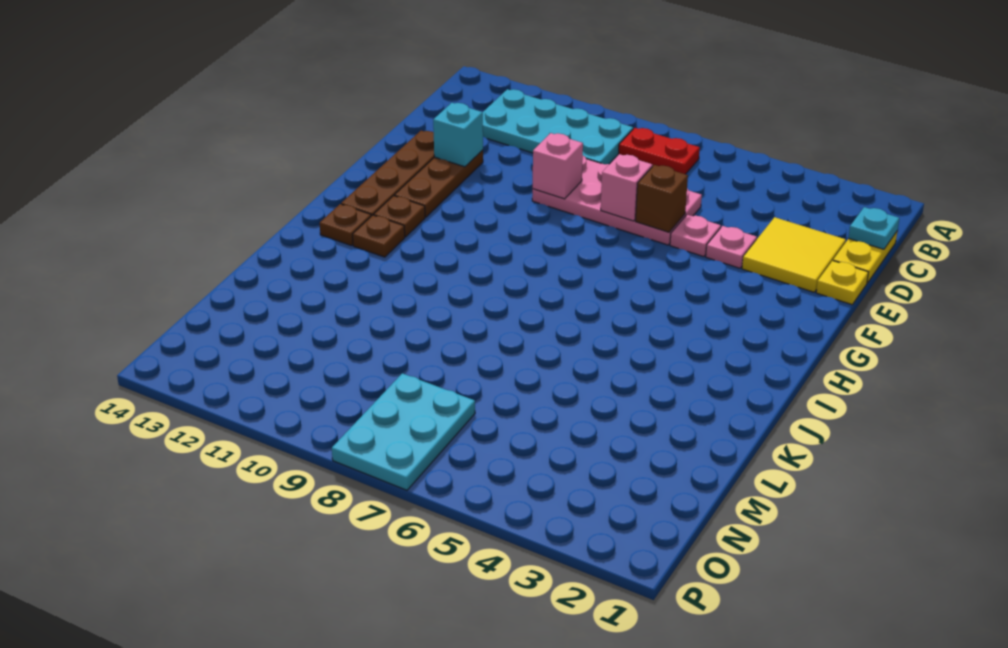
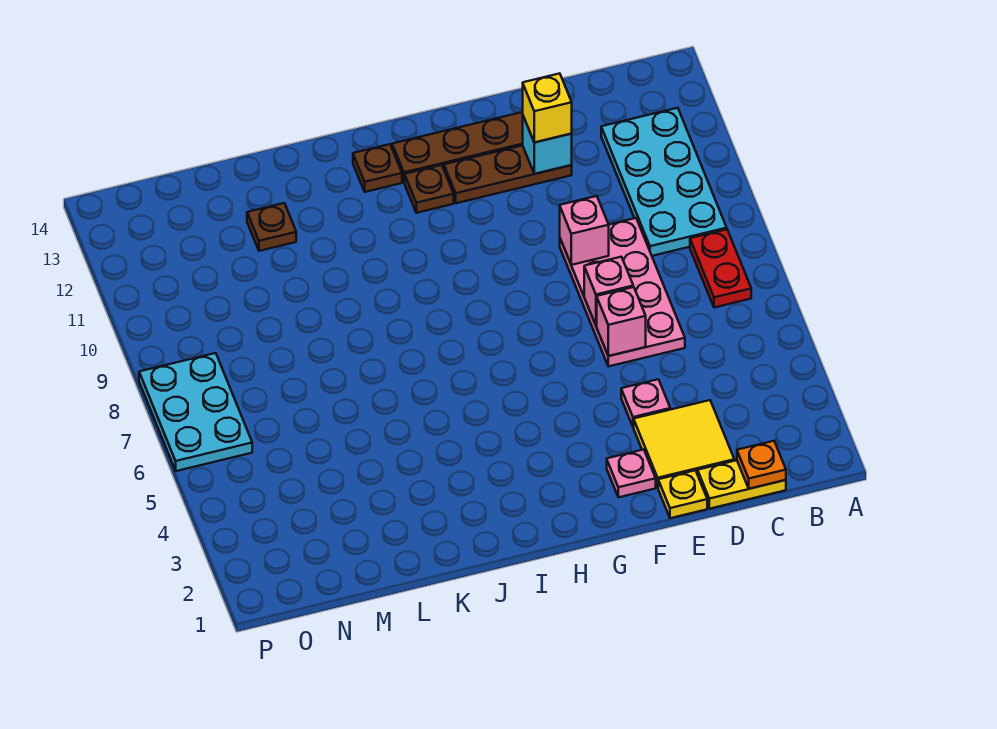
cyan plate C1 level 2 -> orange plate C1 level 2
pink plate E5 level 1 -> pink plate F2 level 1
brown brick E6 level 2 -> pink brick E6 level 2
none -> yellow brick E12 level 3
brown plate I12 level 1 -> brown plate L12 level 1
cyan plate N7:P8 level 1 -> cyan plate O6:P8 level 1

